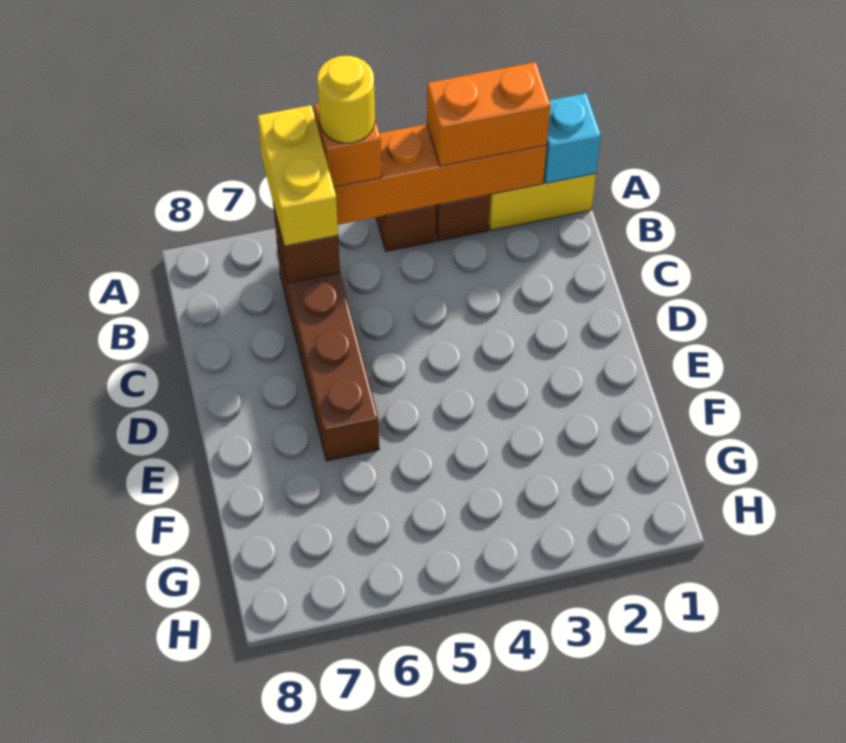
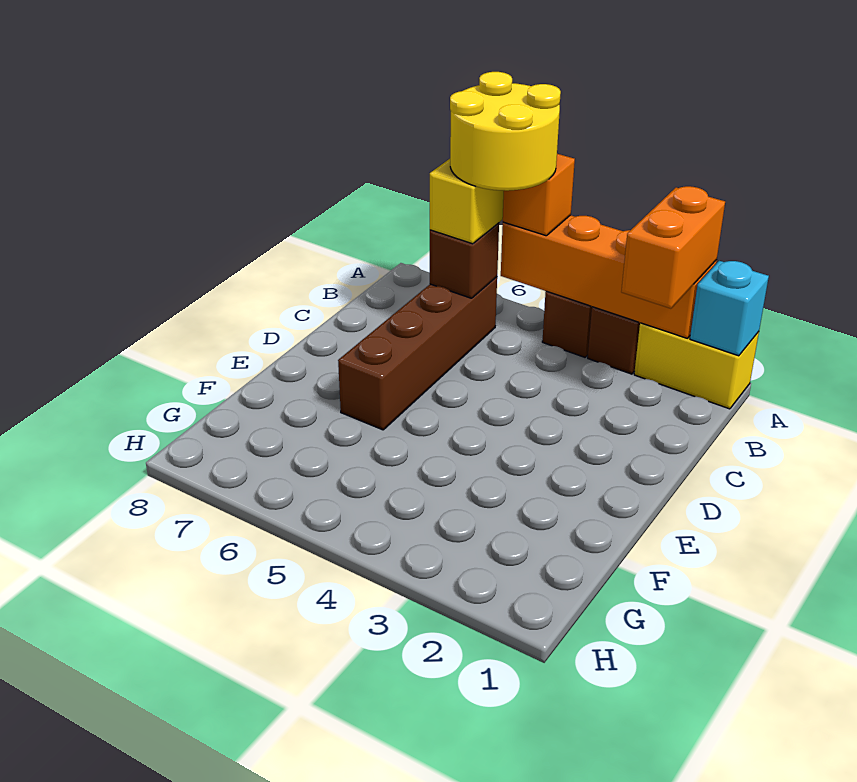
orange brick A2:A3 level 3 -> orange brick A2:B2 level 3
yellow round brick A5 level 4 -> yellow round brick A5:B6 level 4

